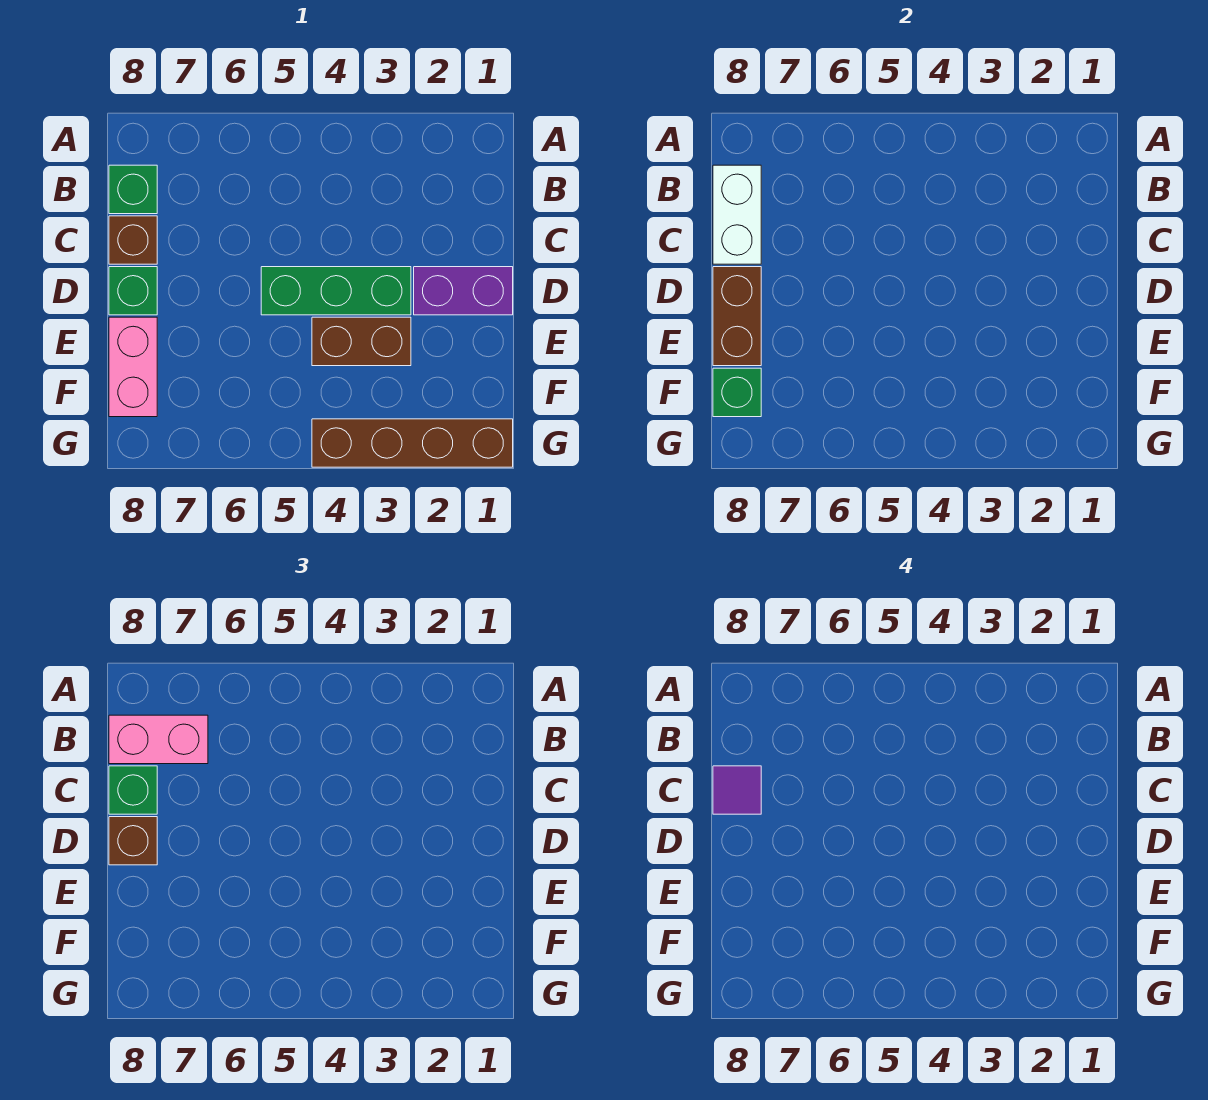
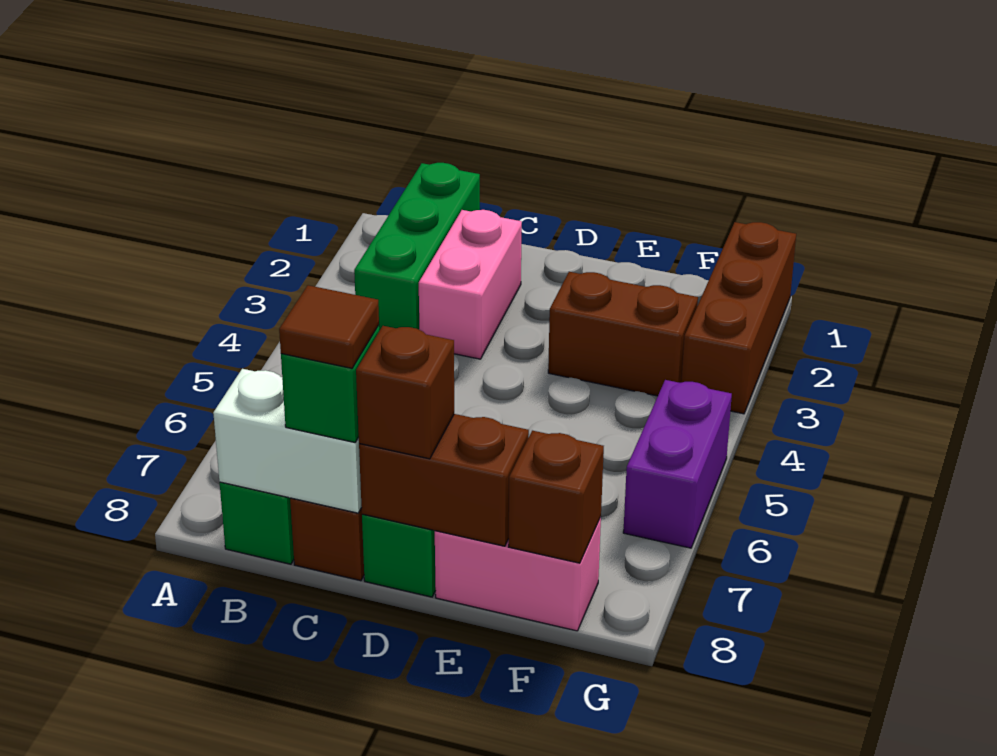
pink brick B7:B8 level 3 -> pink brick C2:C3 level 1
purple tile C8 level 4 -> brown tile C8 level 4
purple brick D1:D2 level 1 -> purple brick G5:G6 level 1
green brick D3:D5 level 1 -> green brick B1:B3 level 1
brown brick E3:E4 level 1 -> brown brick E3:F3 level 1
green brick F8 level 2 -> brown brick F8 level 2
brown brick G1:G4 level 1 -> brown brick G1:G3 level 1

